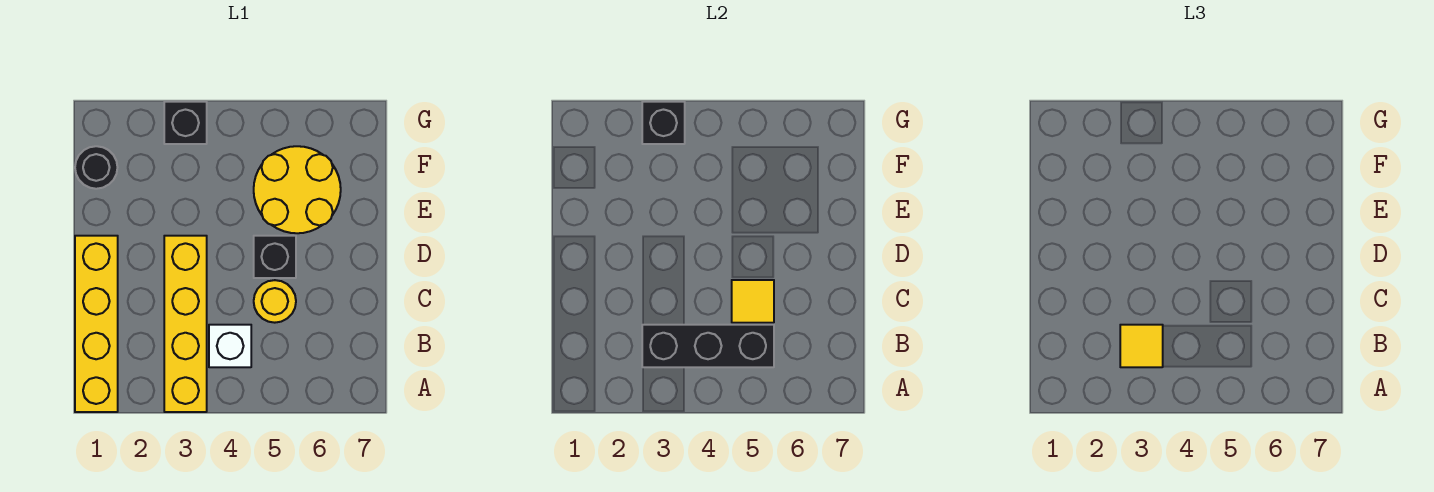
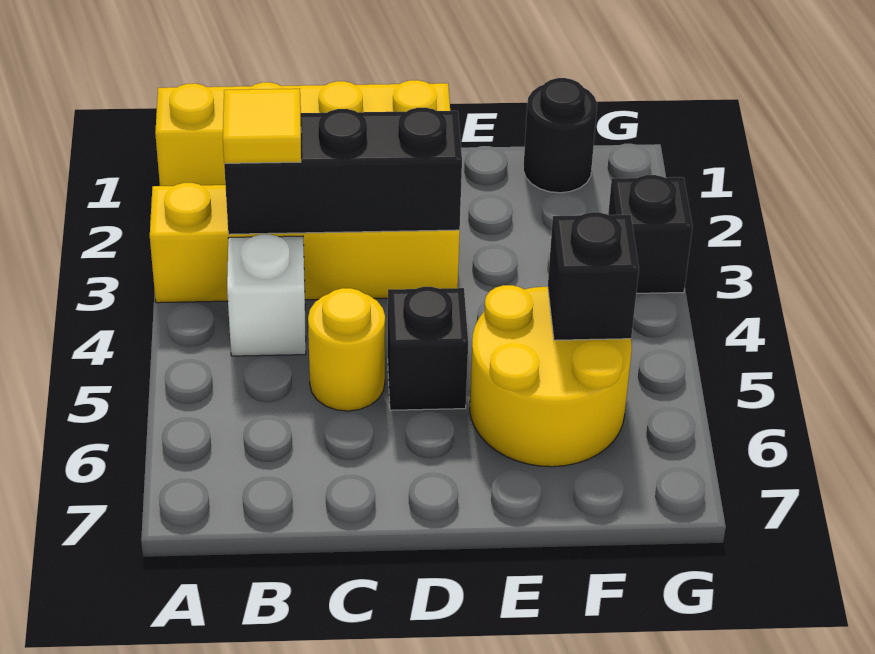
black brick B3:B5 level 2 -> black brick B3:D3 level 2
yellow tile C5 level 2 -> none
black brick G3 level 2 -> black brick F5 level 2

